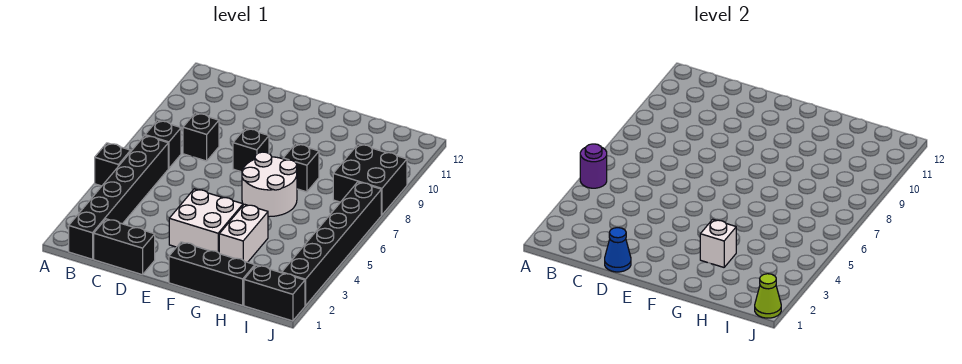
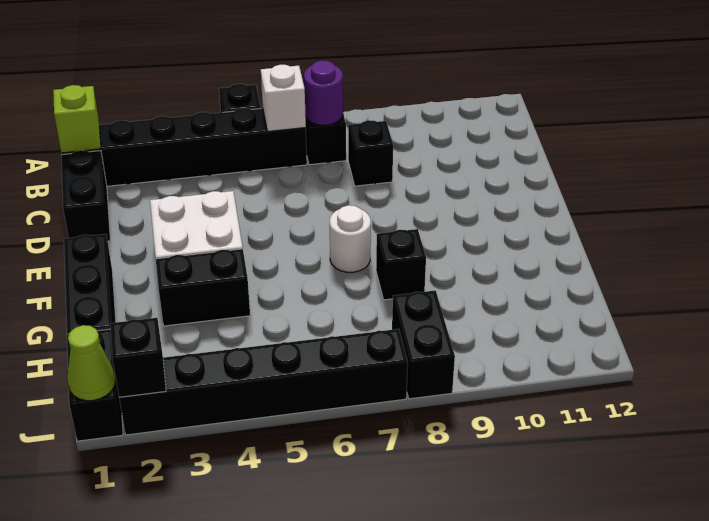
purple round brick A5 level 2 -> purple round brick B7 level 2
none -> lime brick B1 level 2
blue cone D1 level 2 -> none
black brick E8 level 1 -> black brick J2 level 2
white round brick F6:G7 level 1 -> white round brick F7 level 1
white brick G3:G4 level 1 -> black brick G3:G4 level 1
white brick G3 level 2 -> white brick B6 level 2
black brick I8:J9 level 1 -> black brick I8:J8 level 1

